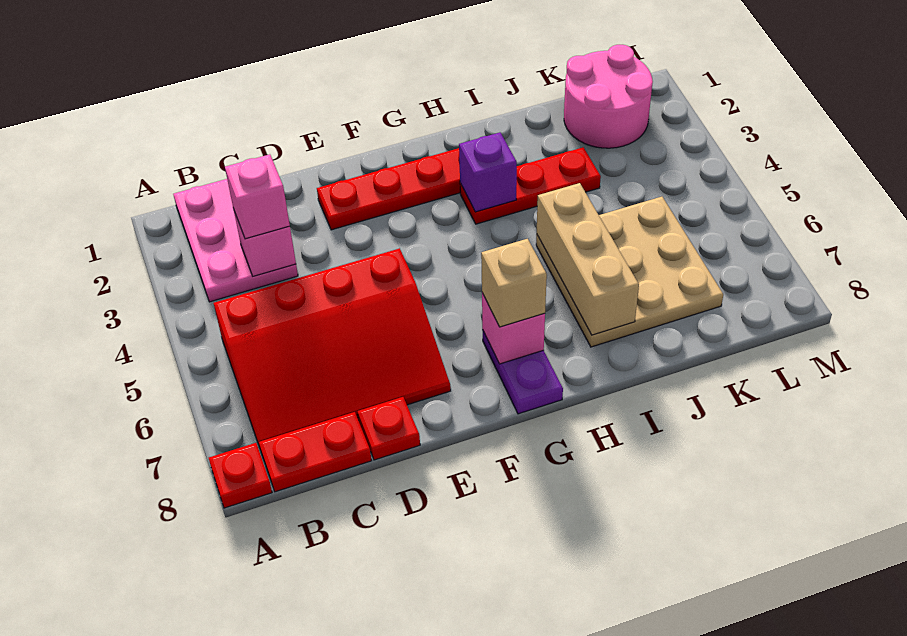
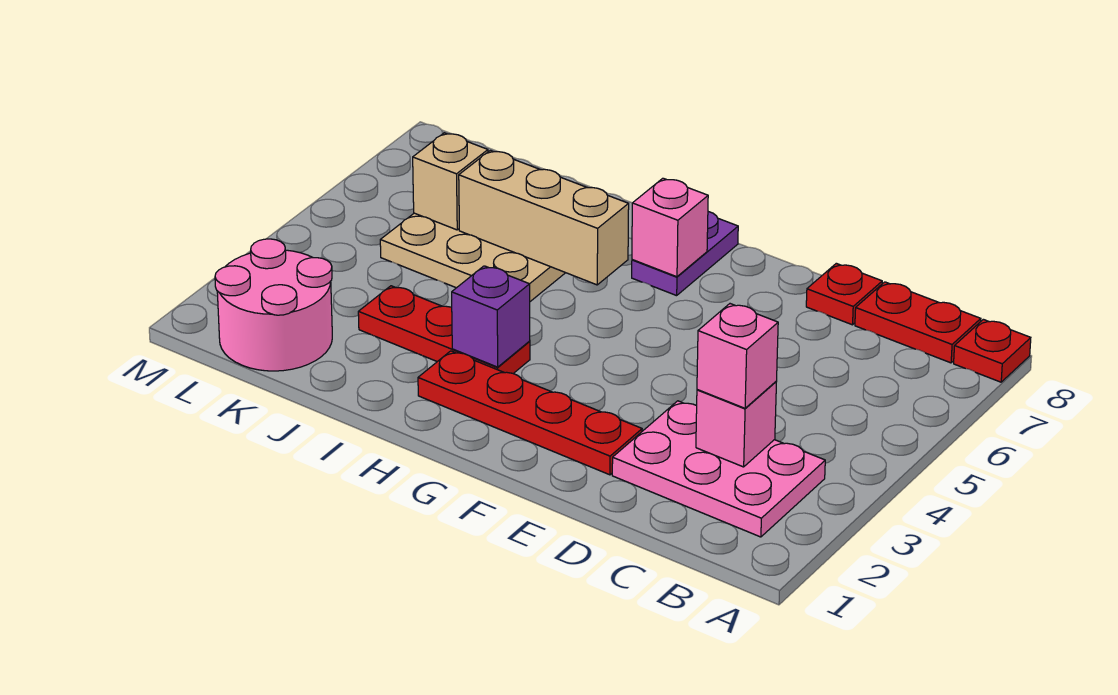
pink plate B1:C3 level 1 -> pink plate B2:D3 level 1
red slope B5:E7 level 1 top 5 -> none
tan brick G7 level 3 -> tan brick K6 level 2
tan brick I5:I7 level 2 -> tan brick H6:J6 level 2

